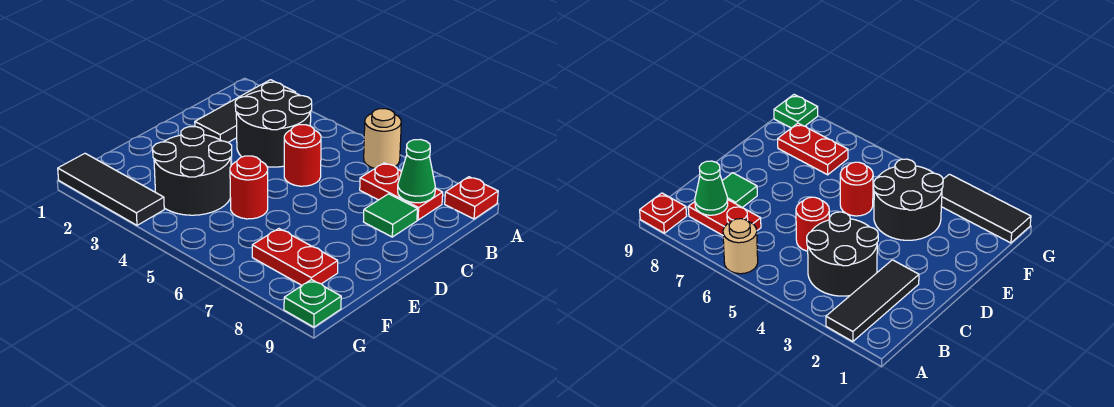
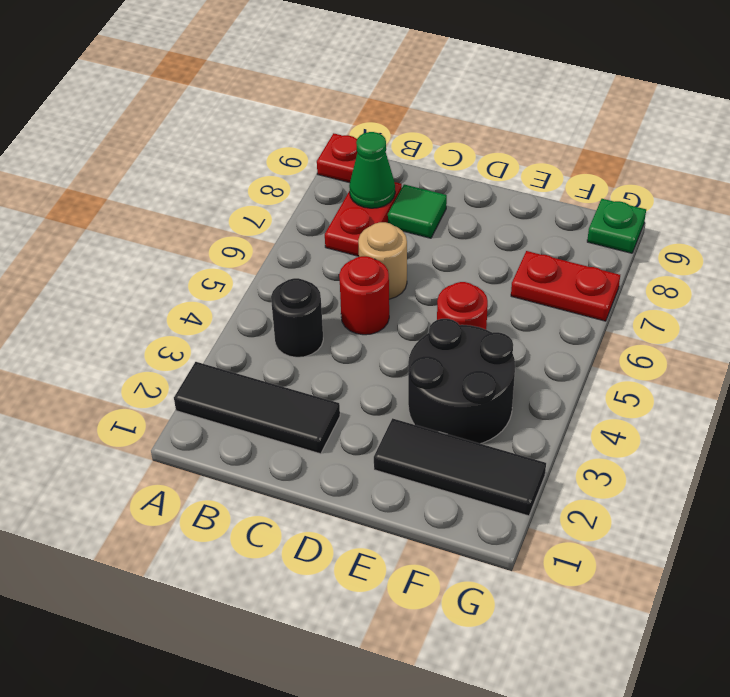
tan round brick A6 level 1 -> tan round brick C6 level 1
black round brick B3:C4 level 1 -> black round brick B4 level 1
red plate F7:F8 level 1 -> red plate F7:G7 level 1
black tile G1:G3 level 1 -> black tile E2:G2 level 1

